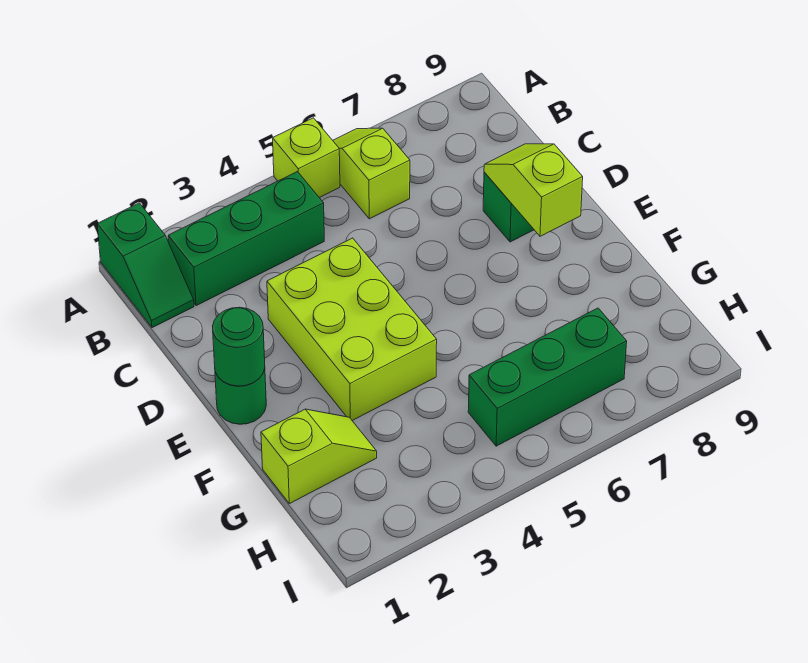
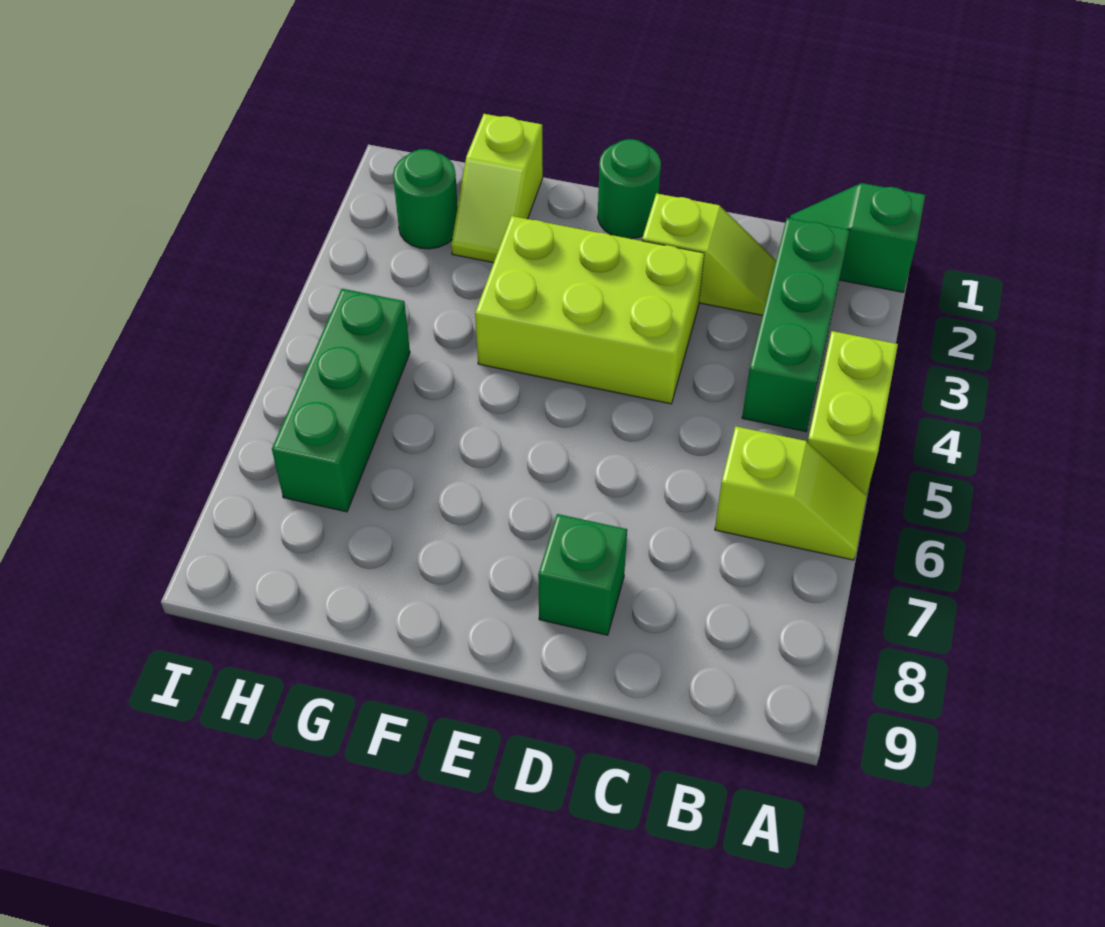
lime brick A5 level 1 -> lime brick A4:A5 level 1
lime slope D8:E8 level 2 top E -> lime slope C2:D2 level 1 top D
green round brick E1 level 2 -> green round brick H2 level 1

